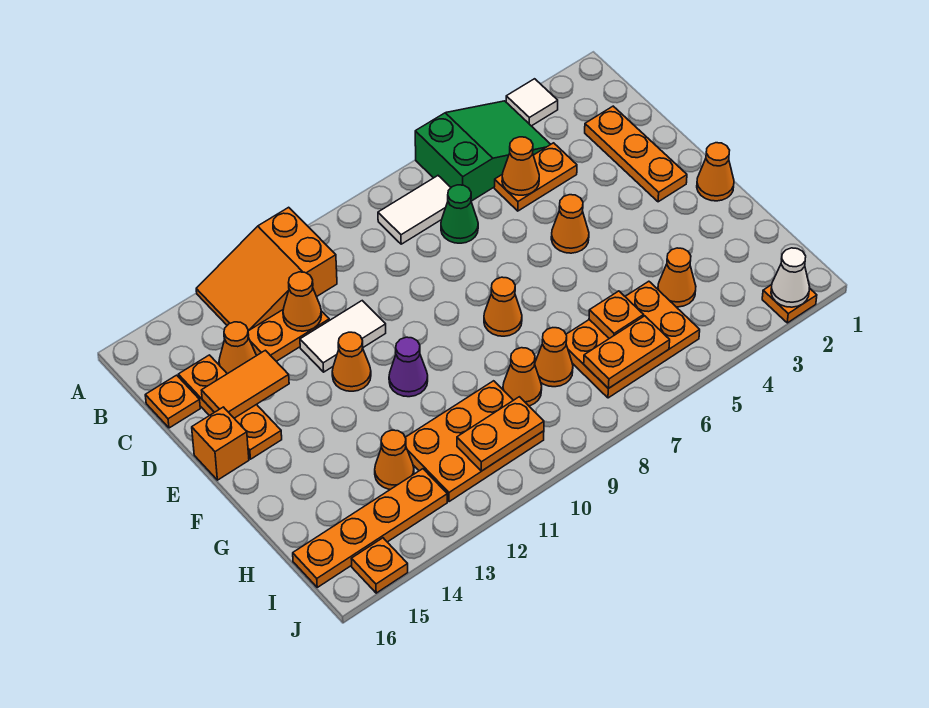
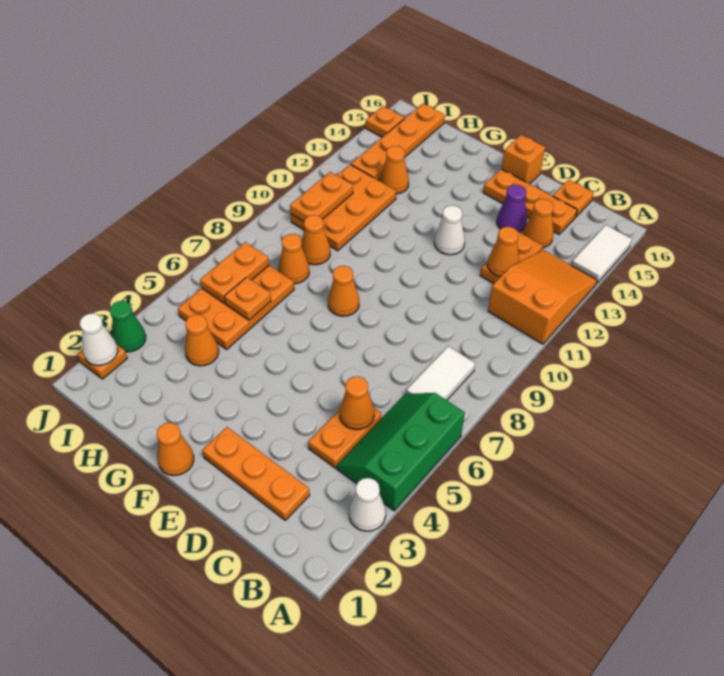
white tile A3 level 1 -> white cone A3 level 1
green slope A4:B6 level 1 top 6 -> green slope A4:B6 level 1 top A
green cone C7 level 1 -> green cone J3 level 1
white tile D11:D12 level 1 -> white tile A14:A15 level 1
orange tile D14:D15 level 2 -> none
orange cone E5 level 1 -> none
orange cone E12 level 1 -> white cone E12 level 1
purple cone F11 level 1 -> purple cone D14 level 1

